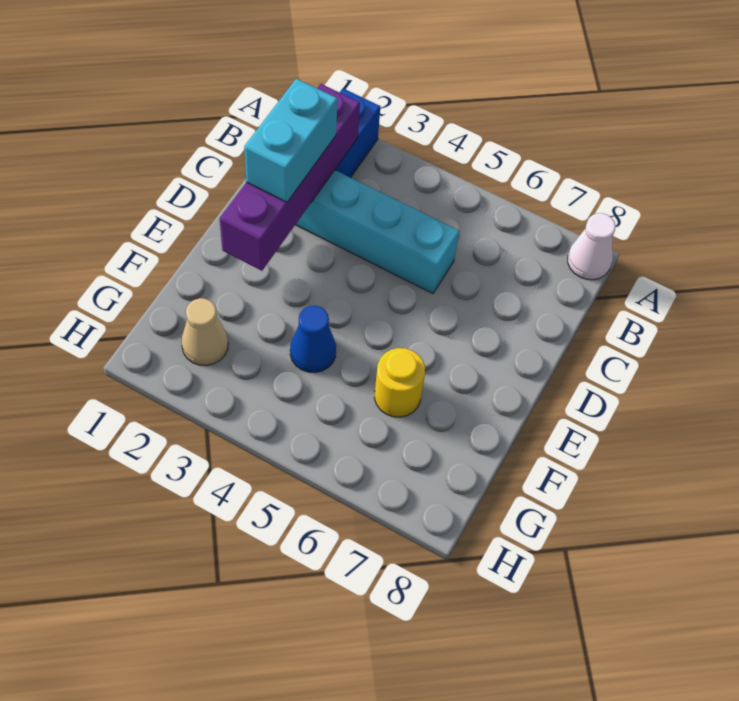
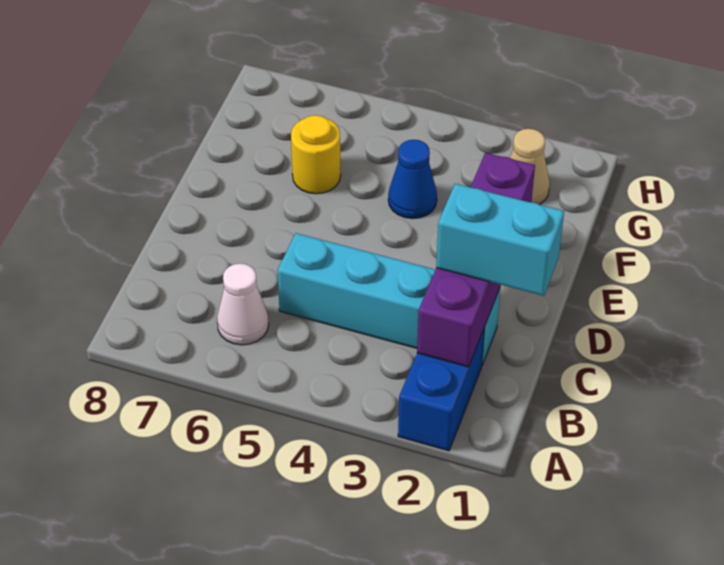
white cone A8 level 1 -> white cone B6 level 1
cyan brick C2:D2 level 3 -> cyan brick C1:C2 level 3

